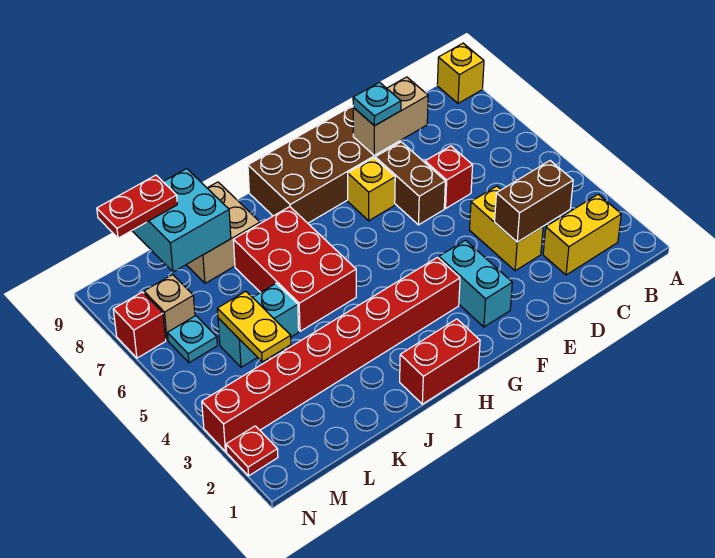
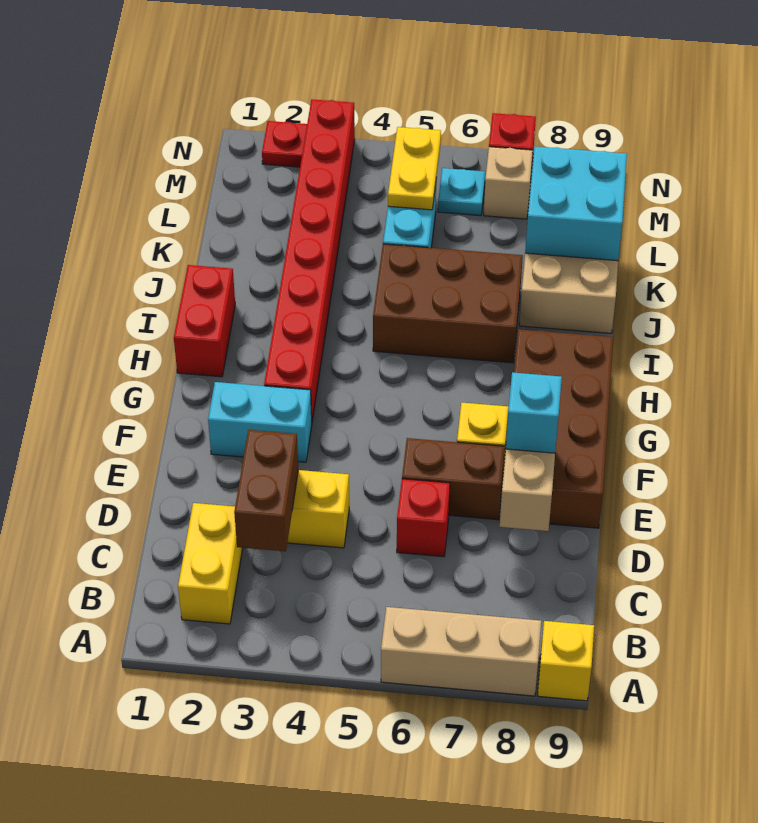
none -> tan brick A6:A8 level 1
cyan plate E8 level 3 -> cyan brick E8 level 3
red brick I5:J7 level 1 -> brown brick I5:J7 level 1
yellow plate L4:L5 level 2 -> yellow plate L5:M5 level 2
red plate L9:M9 level 3 -> none

